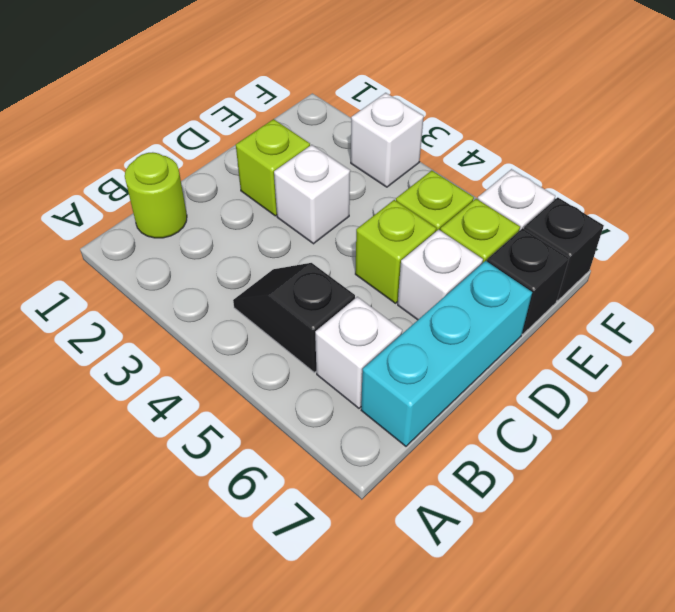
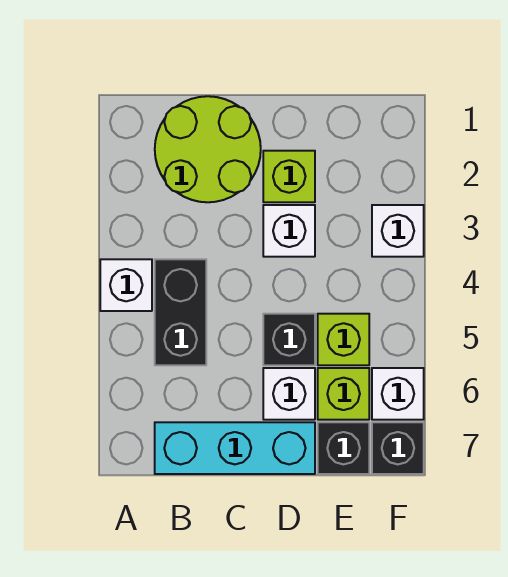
lime round brick B1 level 1 -> lime round brick B1:C2 level 1
black slope B4:B5 level 1 top 5 -> black brick B4:B5 level 1
white brick B6 level 1 -> white brick A4 level 1
lime brick D5 level 1 -> black brick D5 level 1

